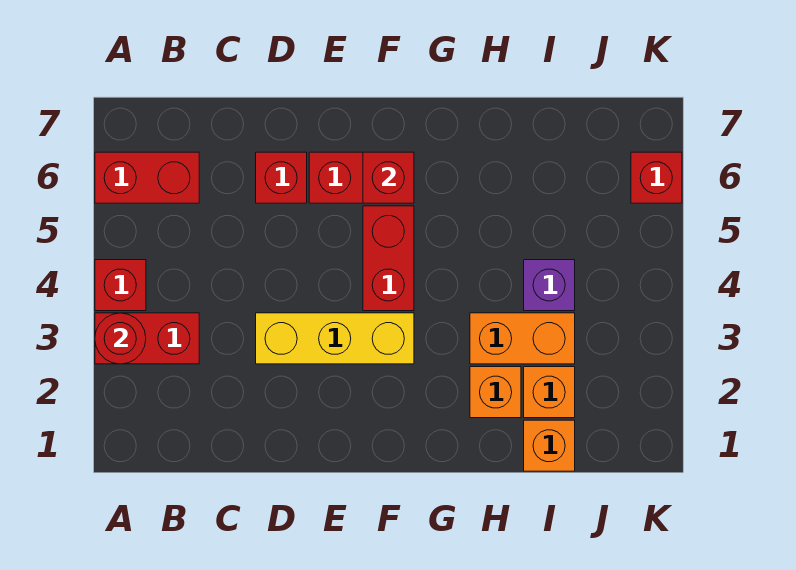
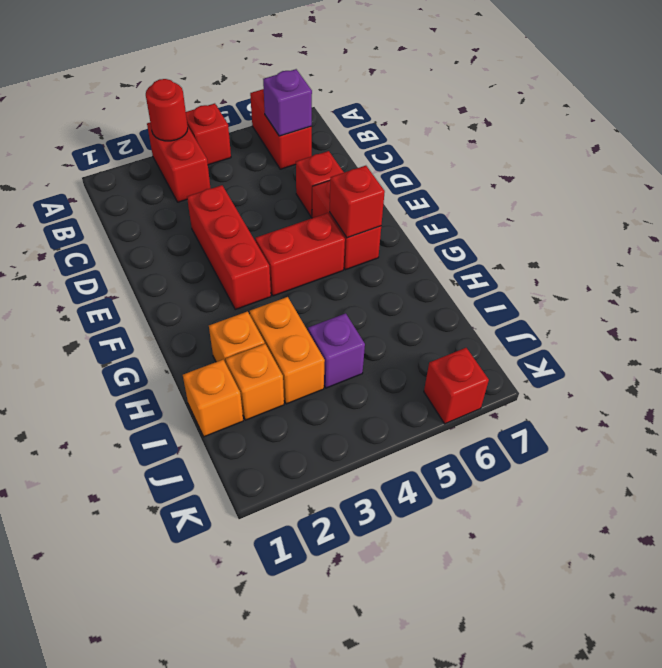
none -> purple brick B6 level 2
yellow brick D3:F3 level 1 -> red brick D3:F3 level 1

